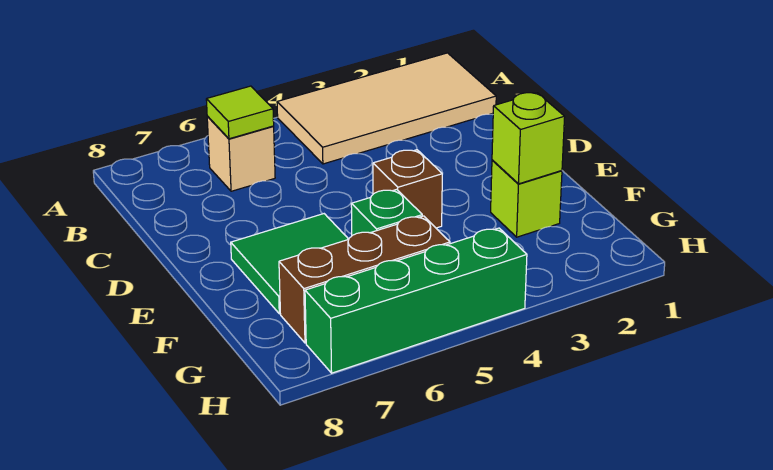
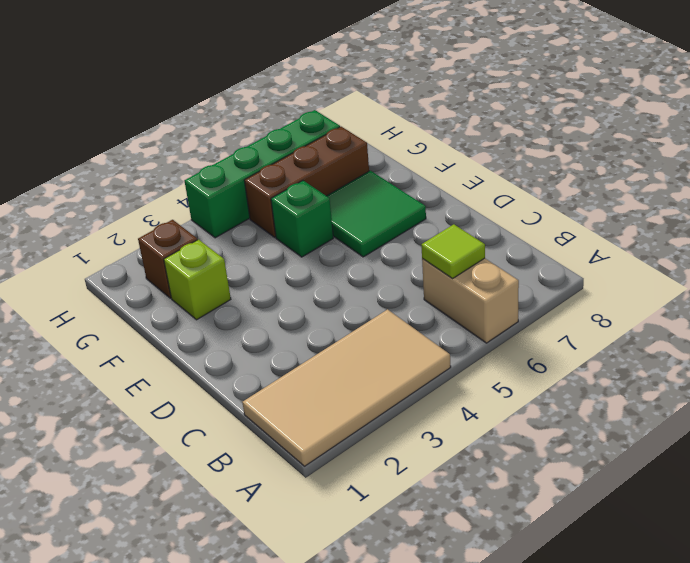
tan brick B6 level 1 -> tan brick A6:B6 level 1
brown brick E4 level 1 -> brown brick G2 level 1
lime brick F2 level 2 -> none

